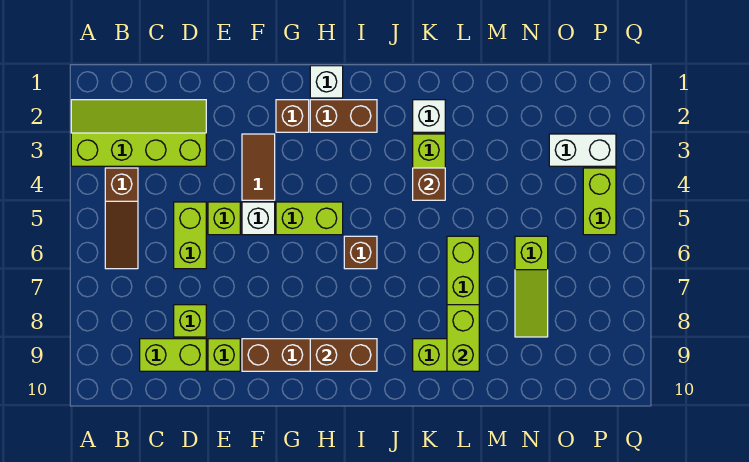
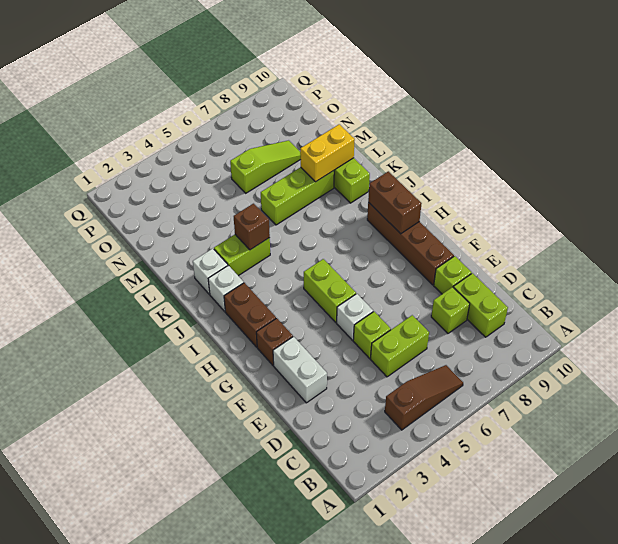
lime slope A2:D3 level 1 top 3 -> none
brown tile F3:F4 level 1 -> none
white brick H1 level 1 -> white brick J2 level 1
brown brick I6 level 1 -> none
lime brick L8:L9 level 2 -> yellow brick L8:L9 level 2
white brick O3:P3 level 1 -> white brick E2:F2 level 1
lime brick P4:P5 level 1 -> none

